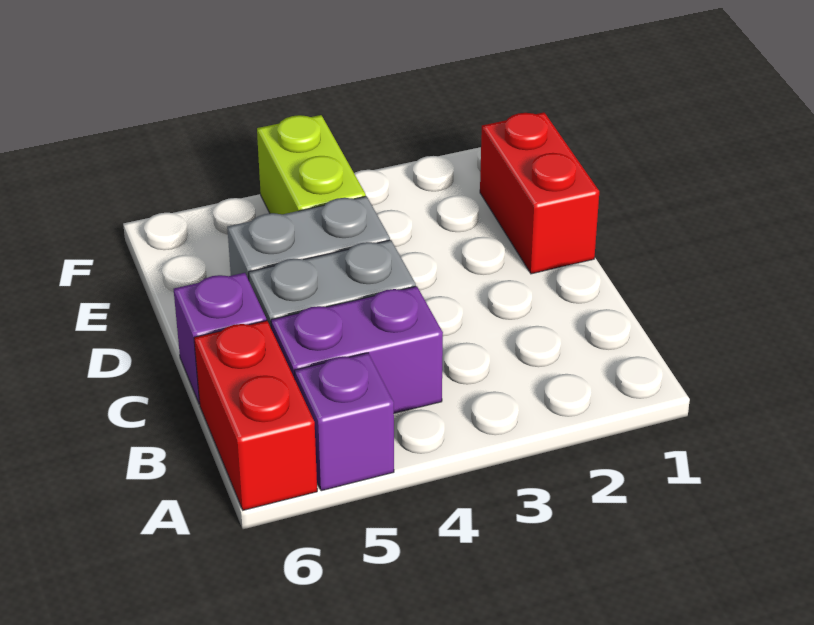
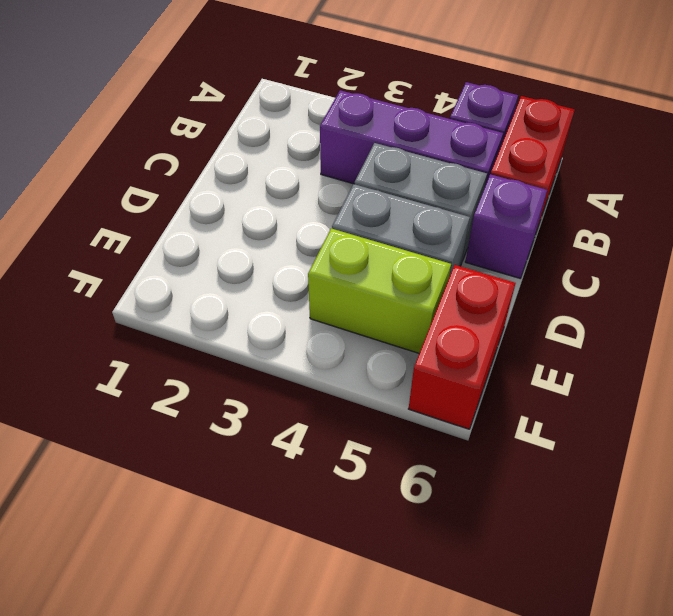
purple brick B4:B5 level 1 -> purple brick B3:B5 level 1
red brick D1:E1 level 1 -> red brick E6:F6 level 1
lime brick E4:F4 level 1 -> lime brick E4:E5 level 1

